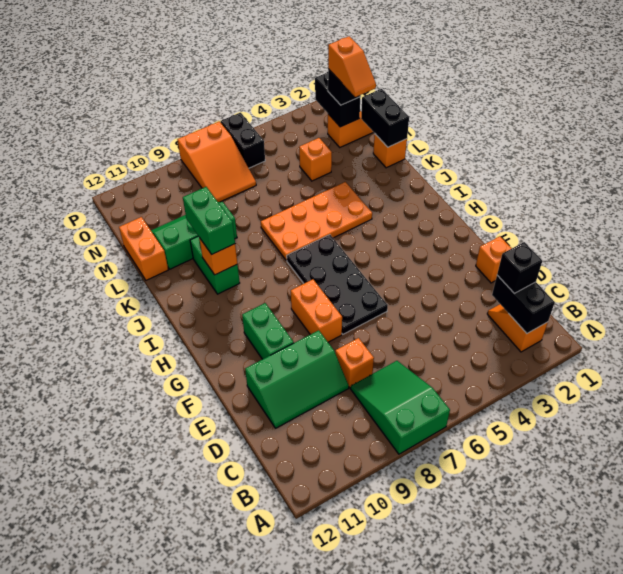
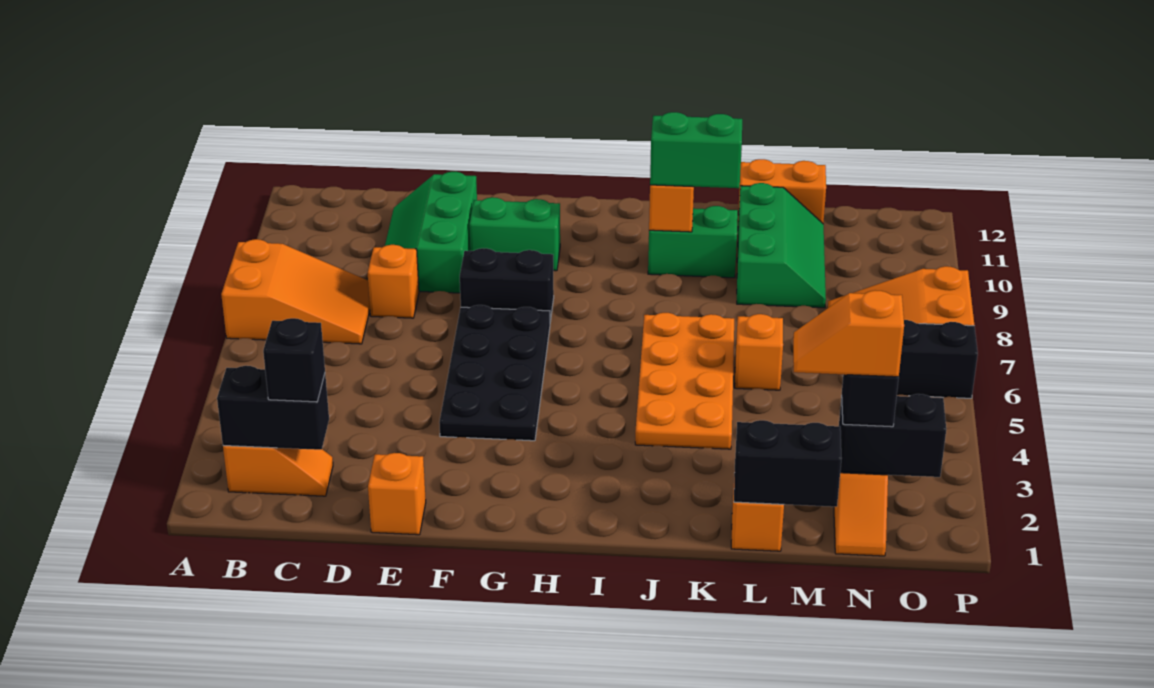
green slope A7:C8 level 1 top A -> orange slope A7:C8 level 1 top A
black plate F6:I7 level 1 -> black plate F4:G7 level 1
orange brick F8:G8 level 1 -> black brick F8:G8 level 1
orange brick M4 level 1 -> orange brick L6 level 1

